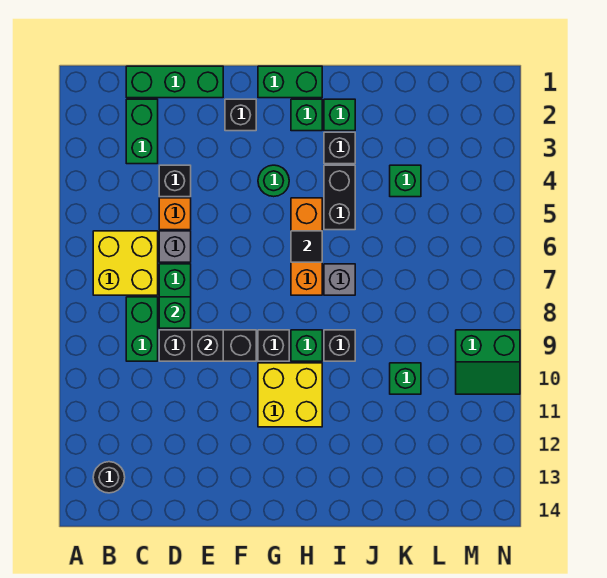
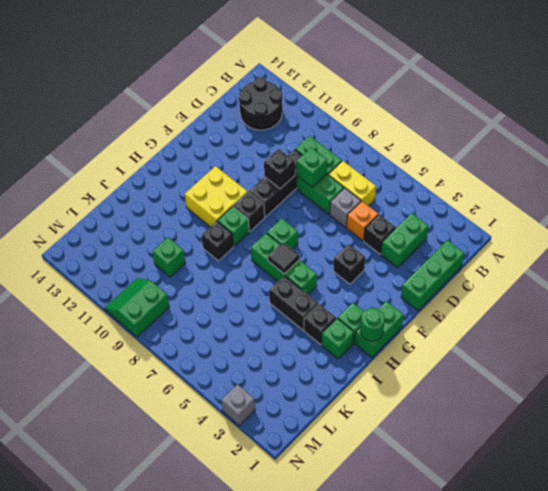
yellow brick B6:C7 level 1 -> yellow brick C6:C7 level 1
black round brick B13 level 1 -> black round brick B12:C13 level 1
green brick C2:C3 level 1 -> green brick C3:D3 level 1
black brick F2 level 1 -> black brick F4 level 1
green round brick G4 level 1 -> green round brick H1 level 2
orange brick H5:H7 level 1 -> green brick H5:H7 level 1
grey brick I7 level 1 -> grey brick N3 level 1
green brick K4 level 1 -> green brick G7 level 1

